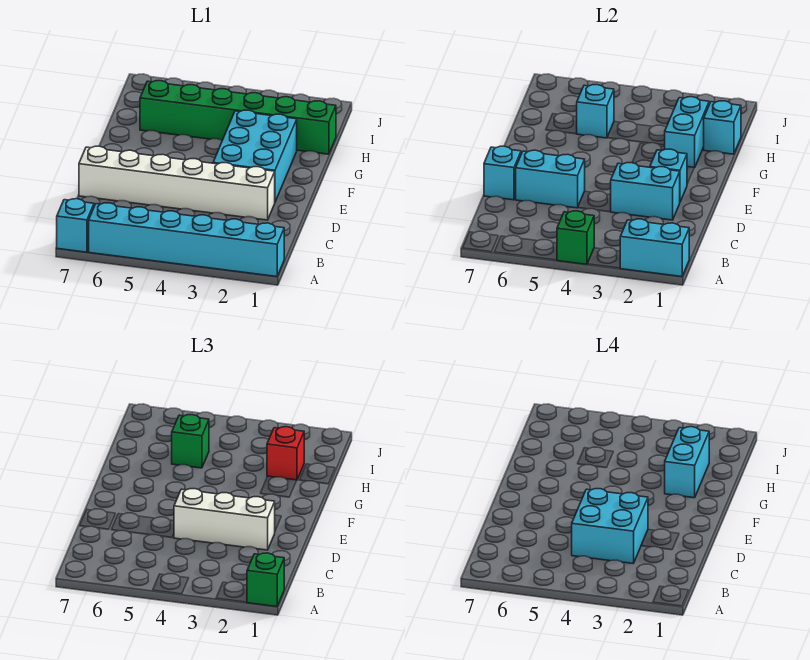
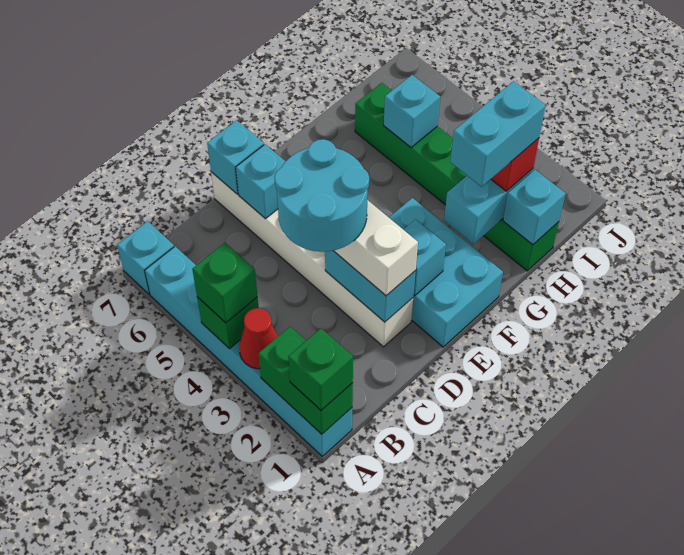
cyan brick A1:A2 level 2 -> green brick A1:A2 level 2
none -> red cone A3 level 2
cyan brick C3:D4 level 4 -> cyan round brick C3:D4 level 4
cyan brick D5:D6 level 2 -> cyan brick D6 level 2
cyan brick E2:G3 level 1 -> cyan brick E1:F3 level 1
green brick H5 level 3 -> green brick A4 level 3

